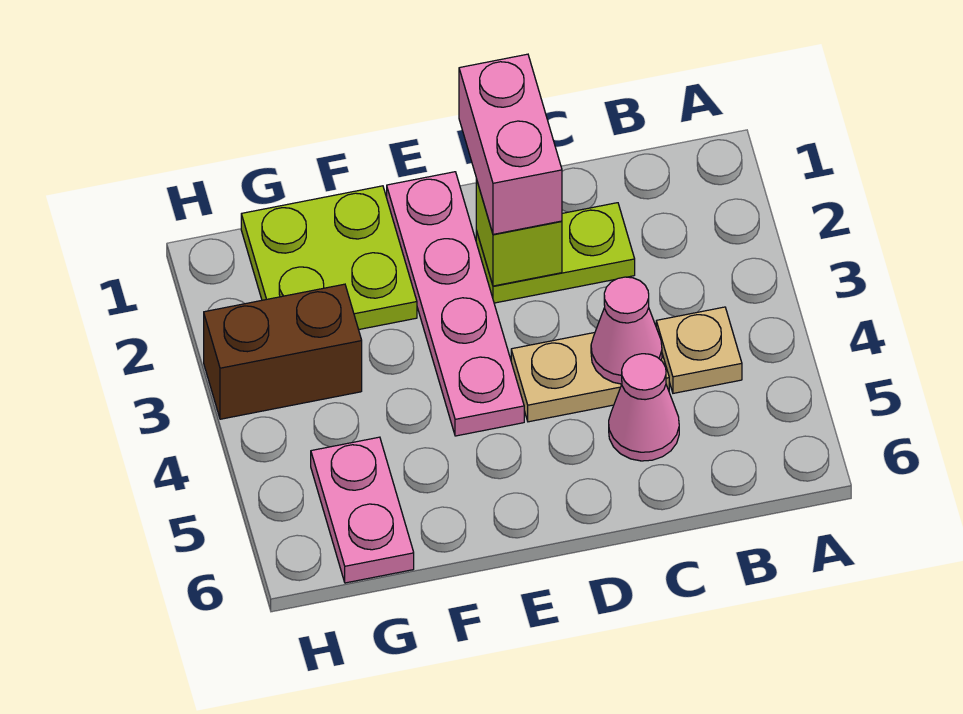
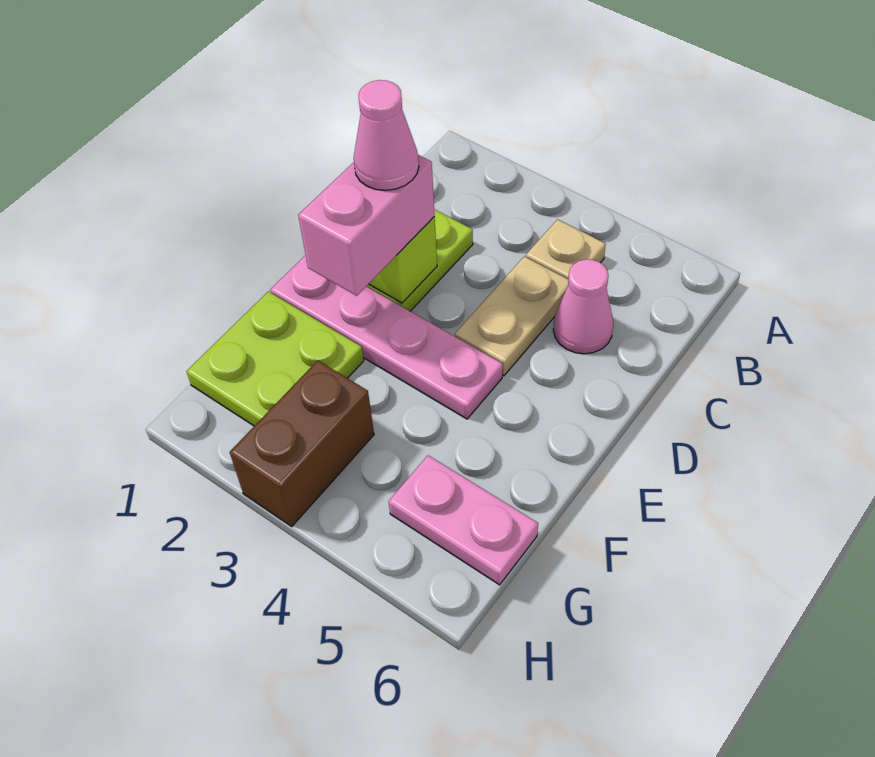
pink cone C4 level 2 -> pink cone D2 level 4
pink brick D1:D2 level 3 -> pink brick D2:E2 level 3

